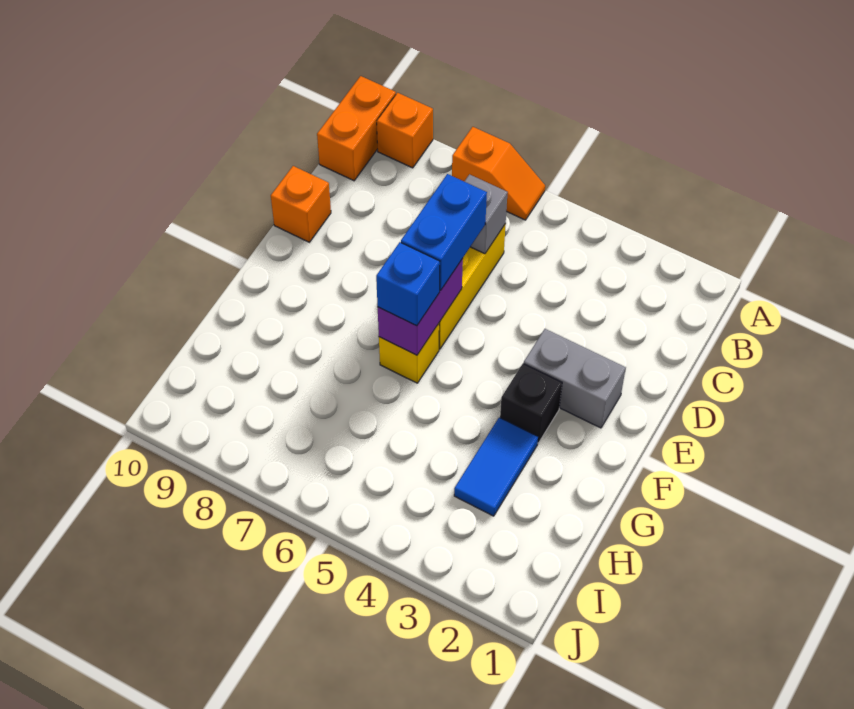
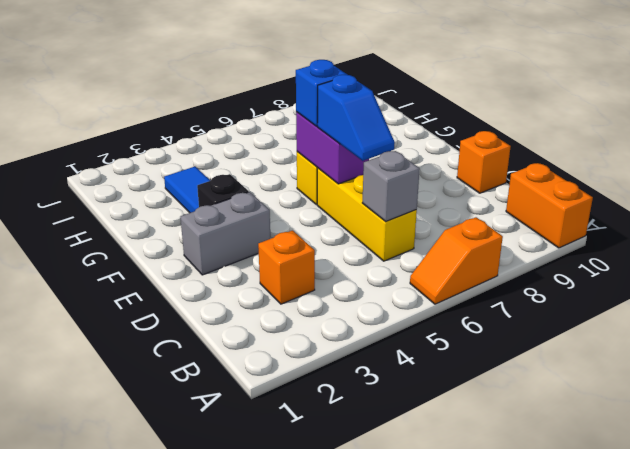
orange brick A9 level 1 -> orange brick C3 level 1
blue brick D6:E6 level 3 -> blue slope D6:E6 level 3 top E

